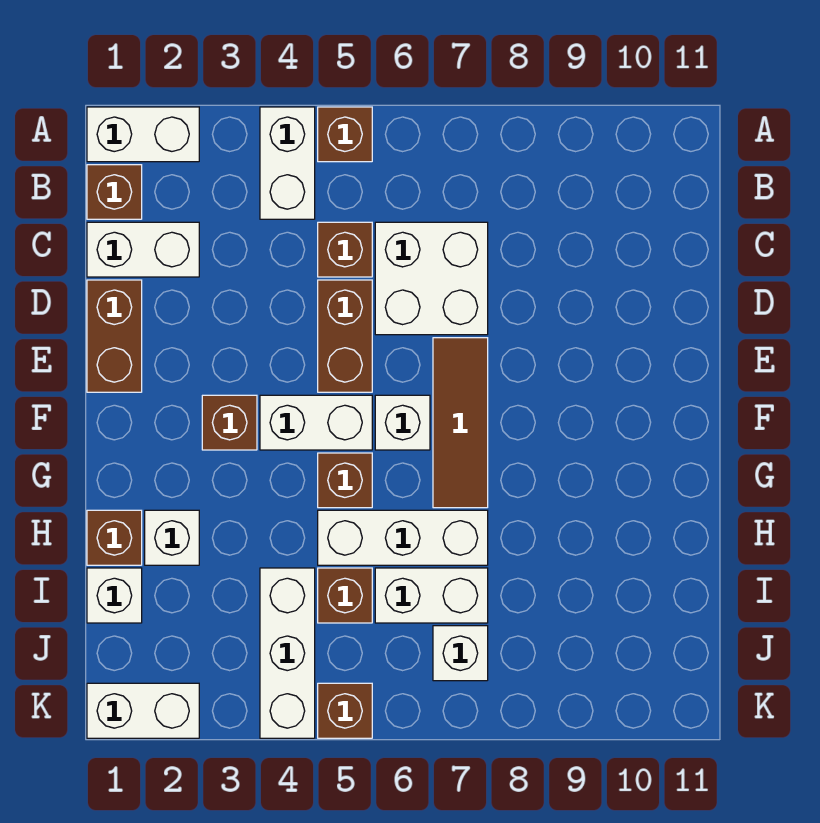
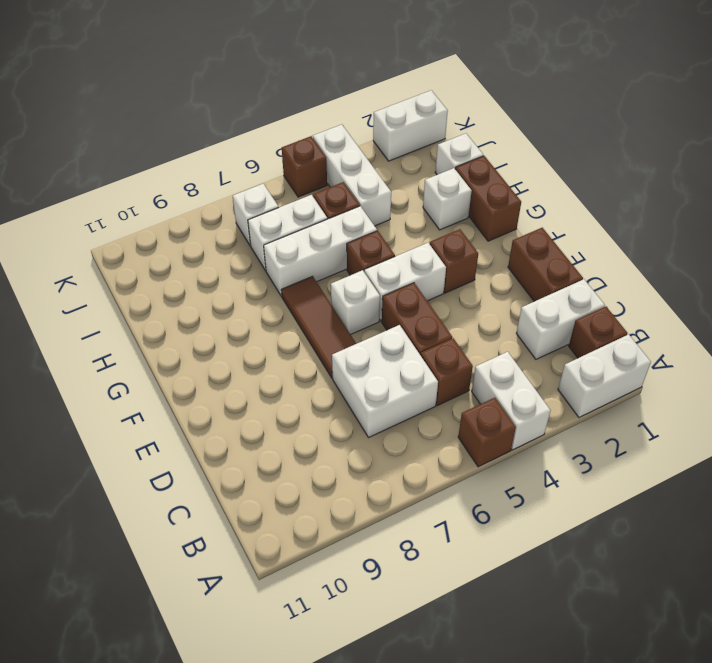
brown brick H1 level 1 -> brown brick G1:H1 level 1

